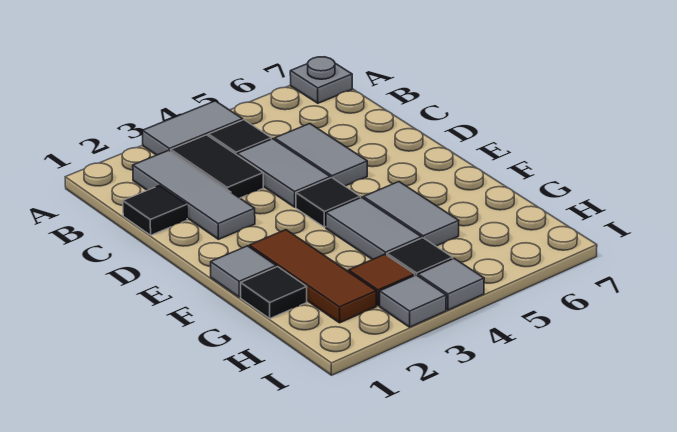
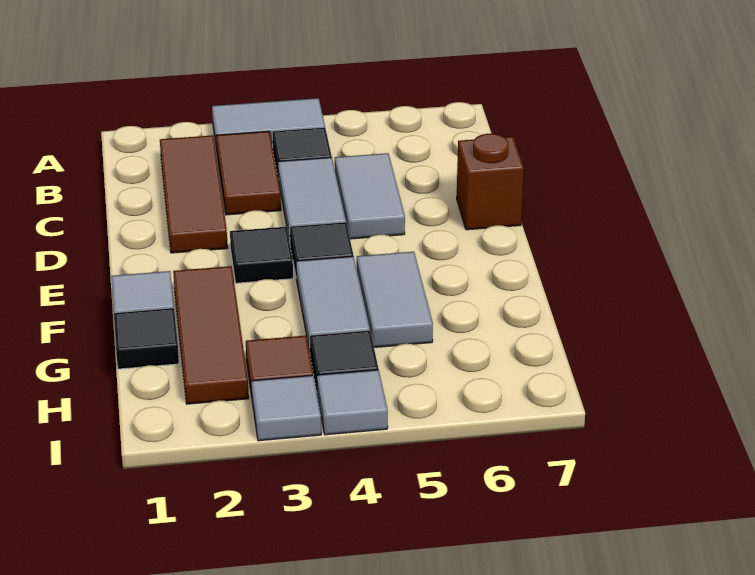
grey plate A7 level 1 -> none
grey tile B2:D2 level 1 -> brown tile B2:D2 level 1
black tile B3:C3 level 1 -> brown tile B3:C3 level 1
black tile C1 level 1 -> black tile E3 level 1
none -> brown brick D7 level 1

